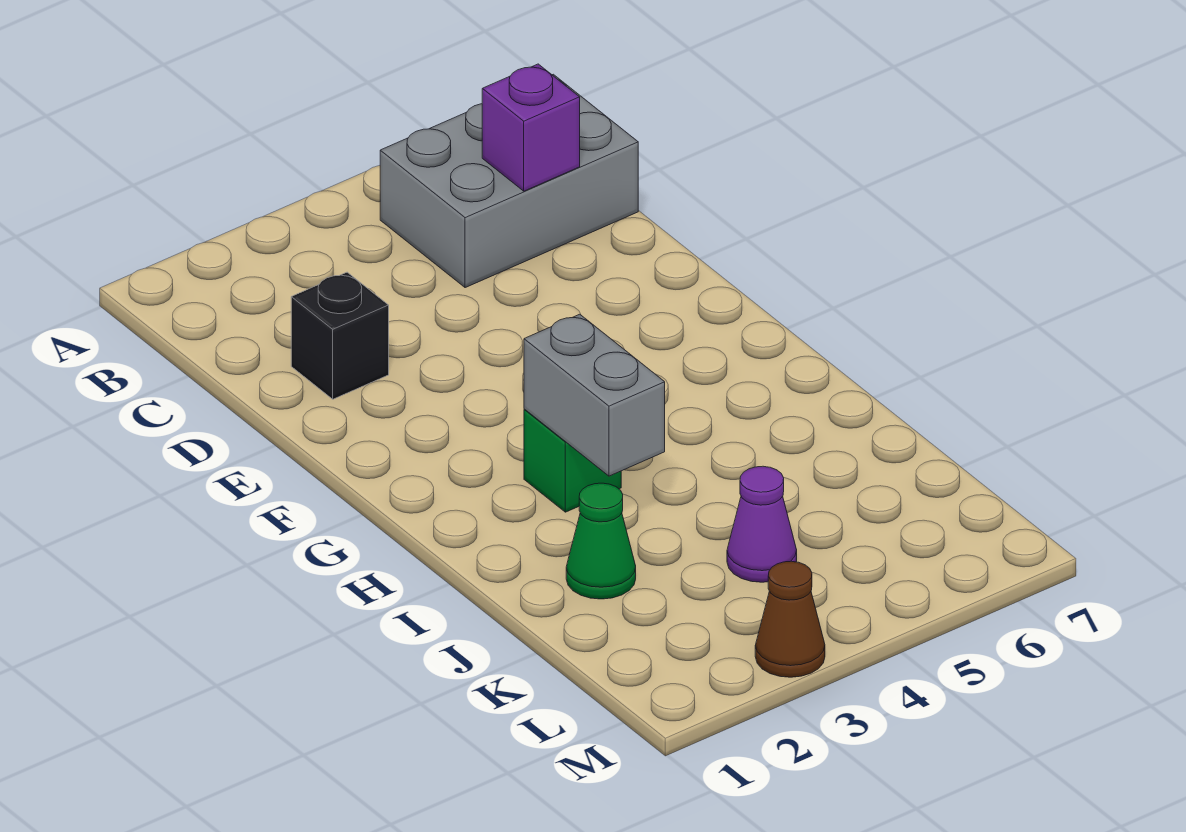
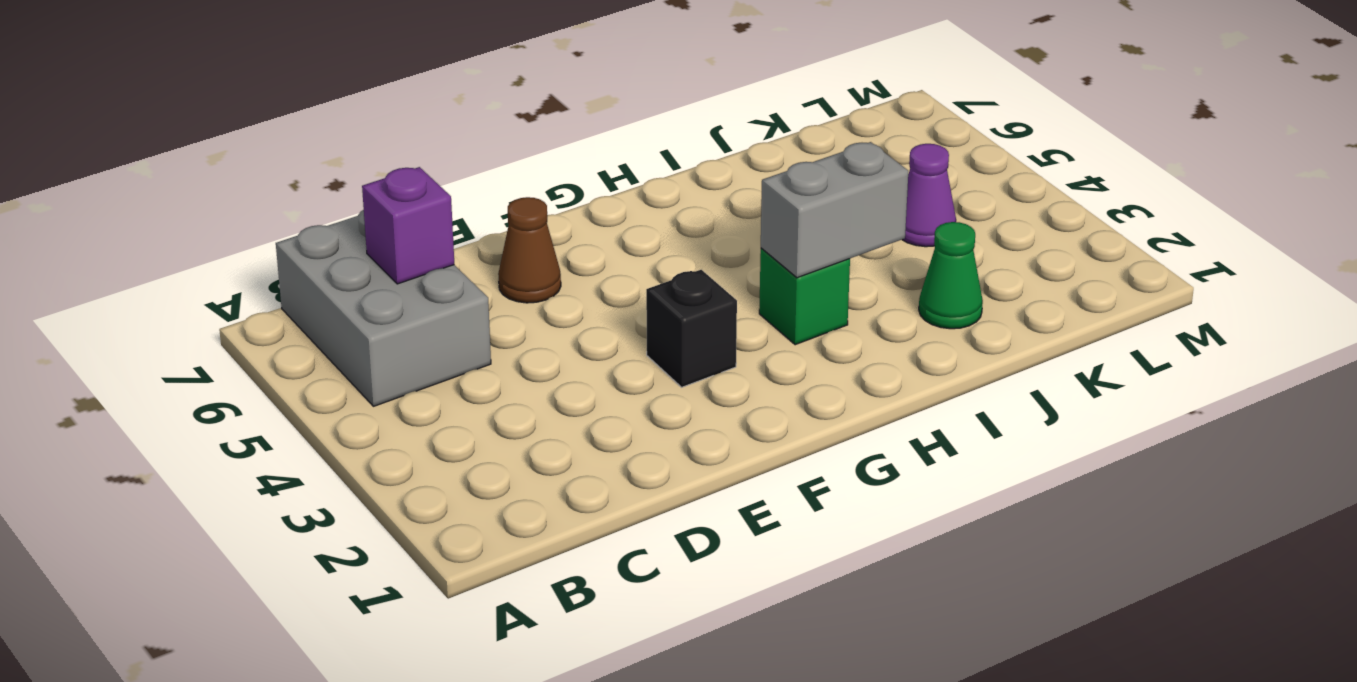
black brick D2 level 1 -> black brick F3 level 1
brown cone M3 level 1 -> brown cone E6 level 1

